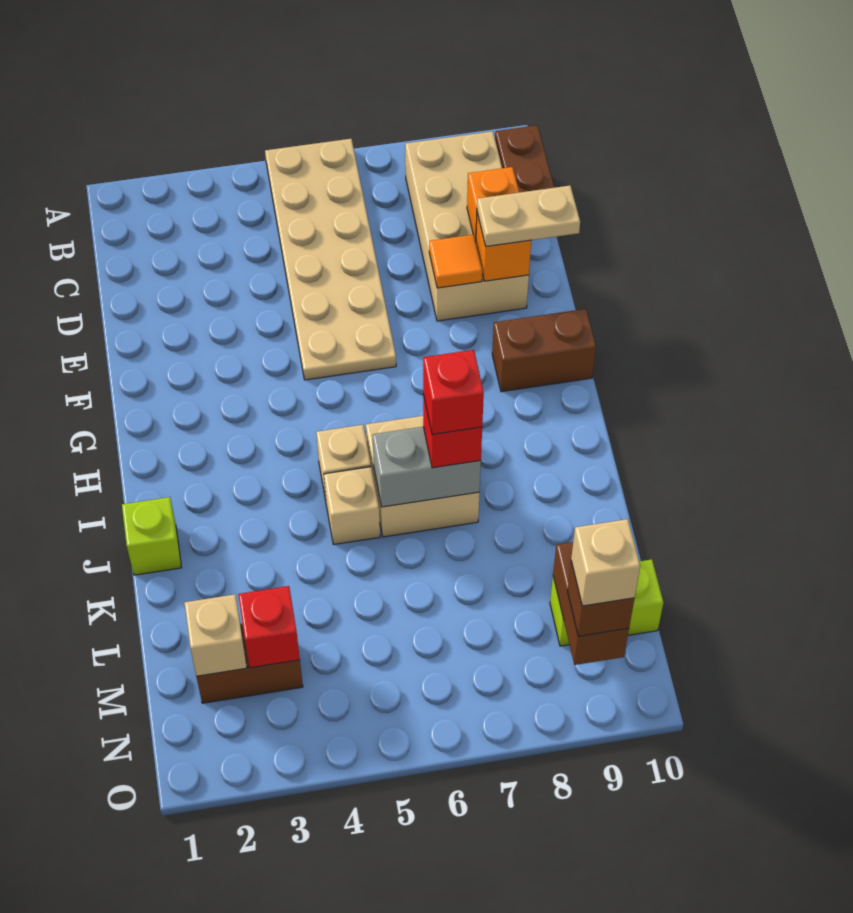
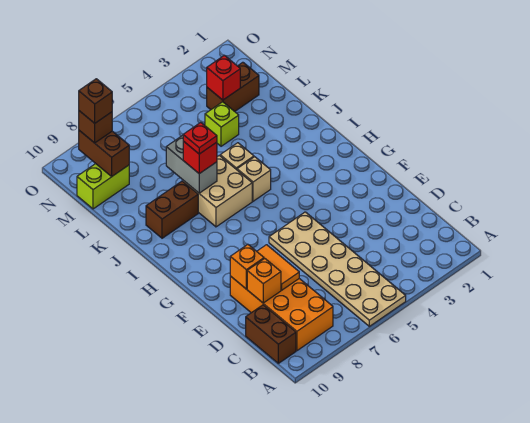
tan brick B8:E9 level 1 -> orange brick B8:E9 level 1
orange tile E8 level 2 -> orange tile D8:E8 level 2
tan plate E9:E10 level 3 -> none
brown brick G9:G10 level 1 -> brown brick J8:J9 level 1
lime brick J1 level 1 -> lime brick L4 level 1
grey brick J6:J7 level 2 -> grey brick J7:K7 level 2
red brick J7 level 4 -> red plate J7 level 4
tan brick M2 level 2 -> none
tan brick N9 level 4 -> brown brick N9 level 4

